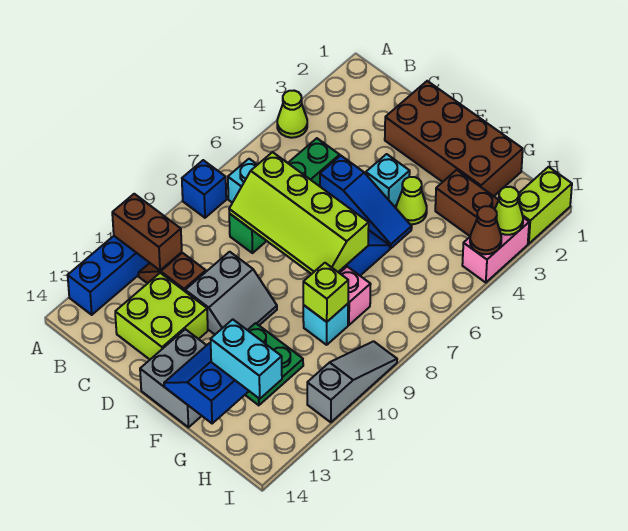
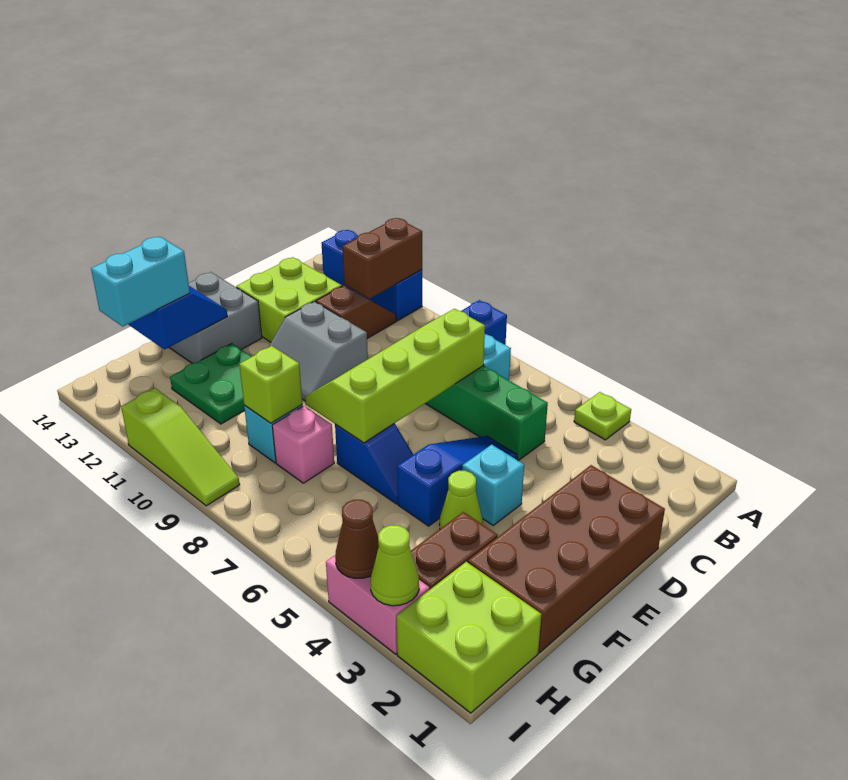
lime cone A4 level 1 -> lime plate A4 level 1
blue slope D5:F5 level 1 top D -> blue slope D5:F5 level 1 top F
lime brick I1:I2 level 1 -> lime brick H1:I2 level 1
grey slope I9:I11 level 1 top 11 -> lime slope I9:I11 level 1 top 11

